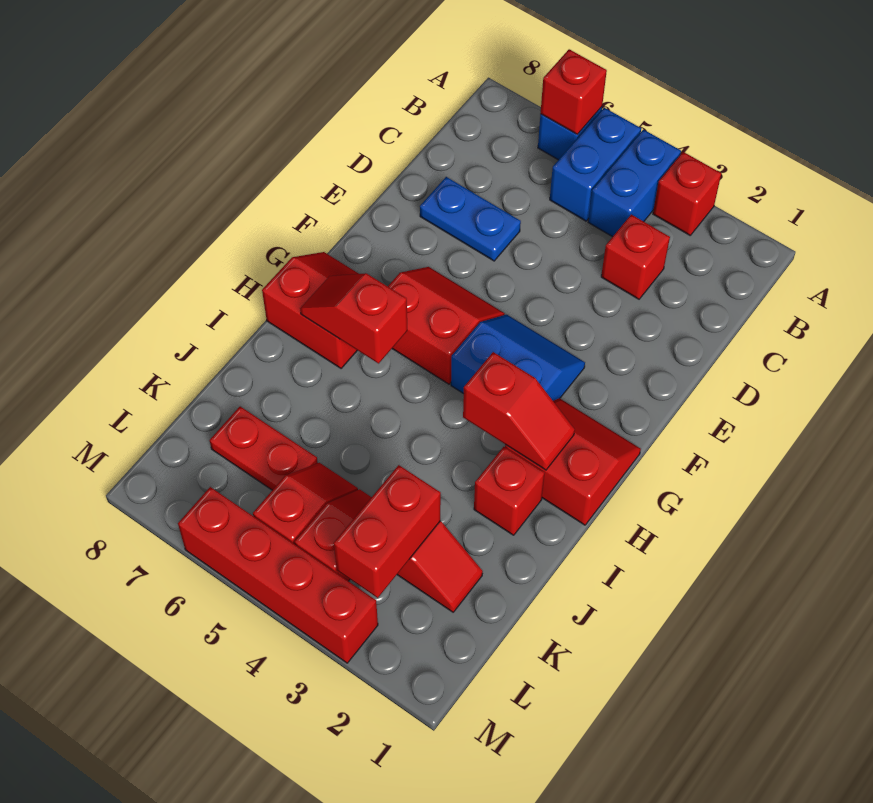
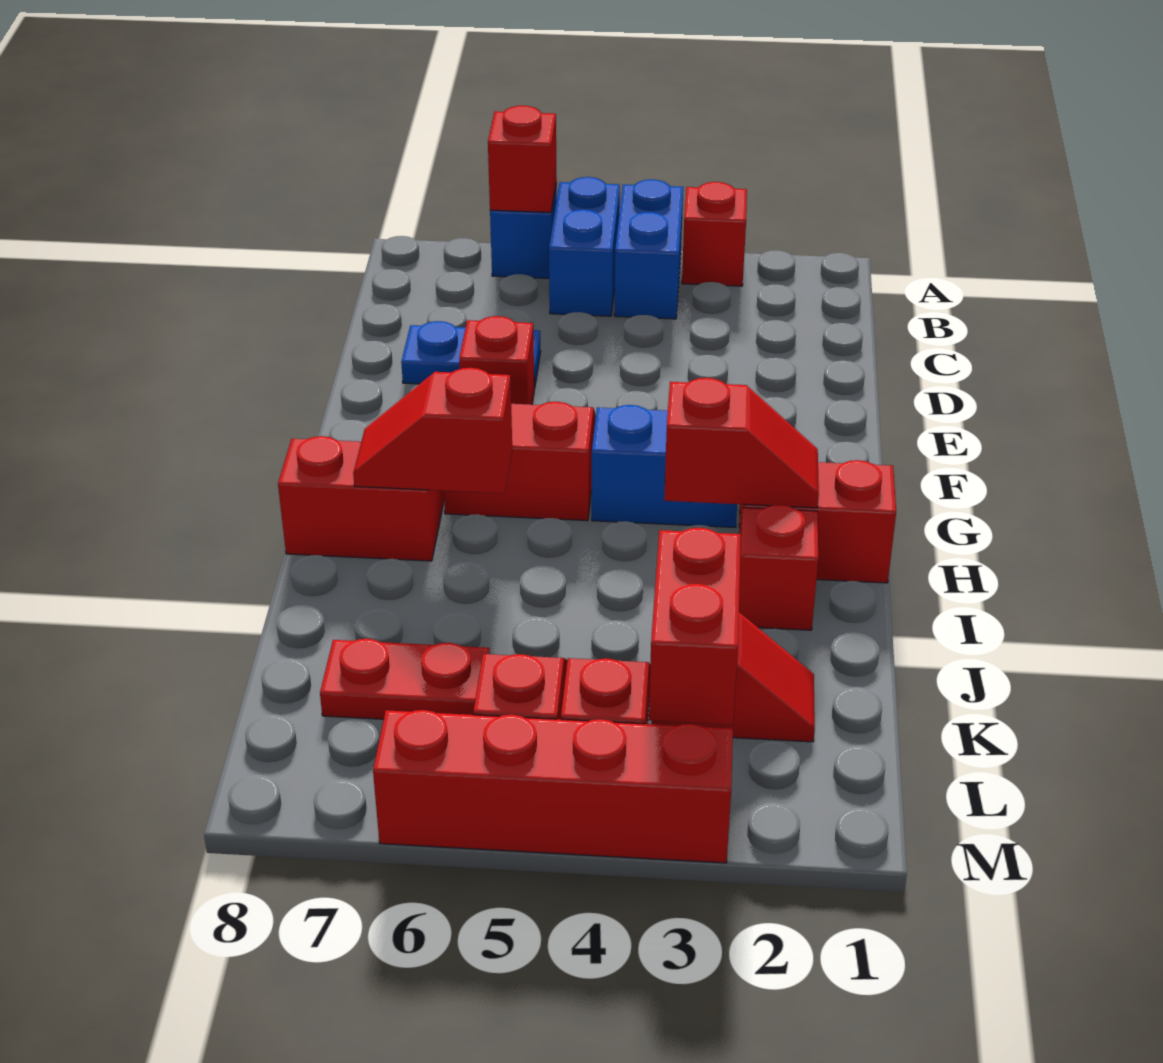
red brick C3 level 1 -> red brick E6 level 1

